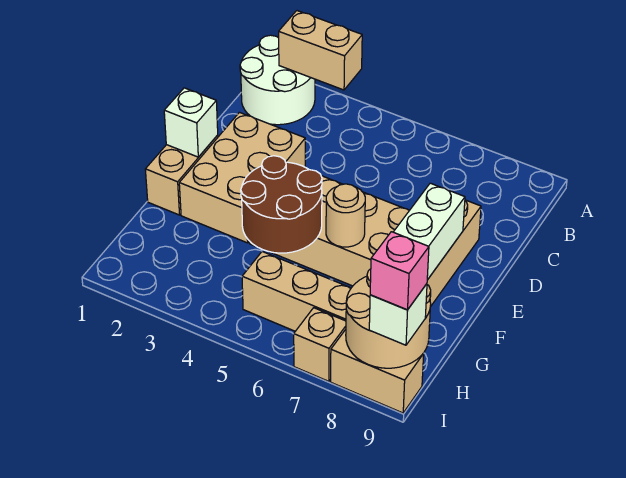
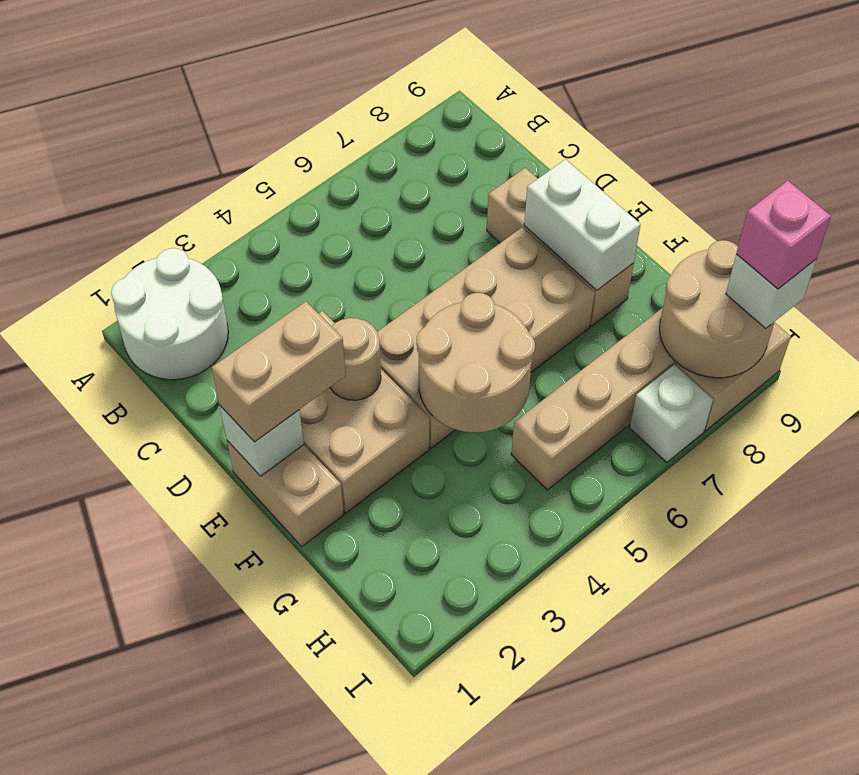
tan brick A2:A3 level 2 -> tan brick E1:E2 level 3
brown round brick F4:G5 level 2 -> tan round brick F4:G5 level 2
tan round brick F6 level 2 -> tan round brick E3 level 2
tan brick I7 level 1 -> white brick I7 level 1

